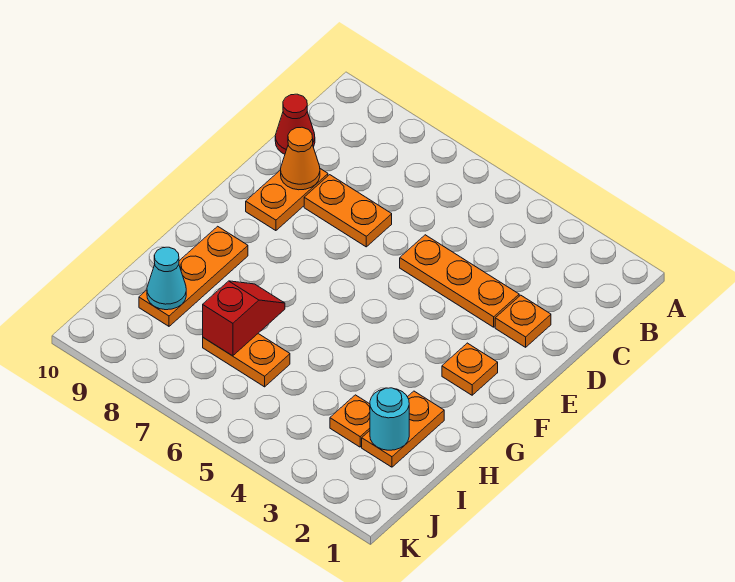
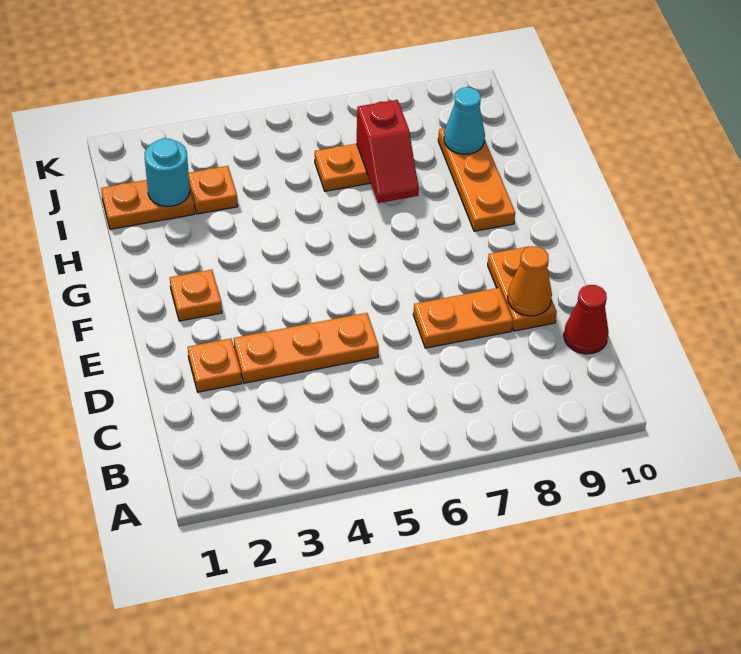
orange plate H2:I2 level 1 -> orange plate I1:I2 level 1

